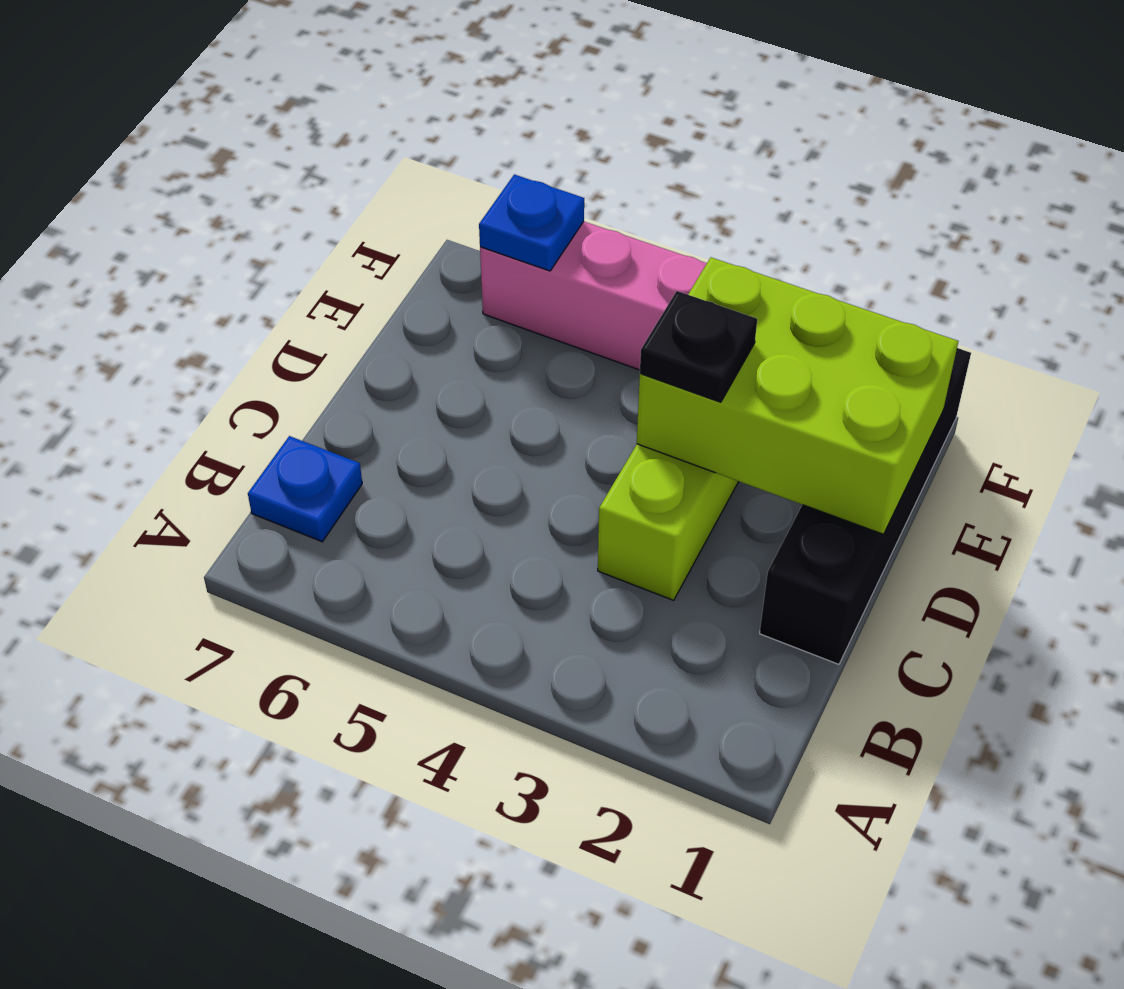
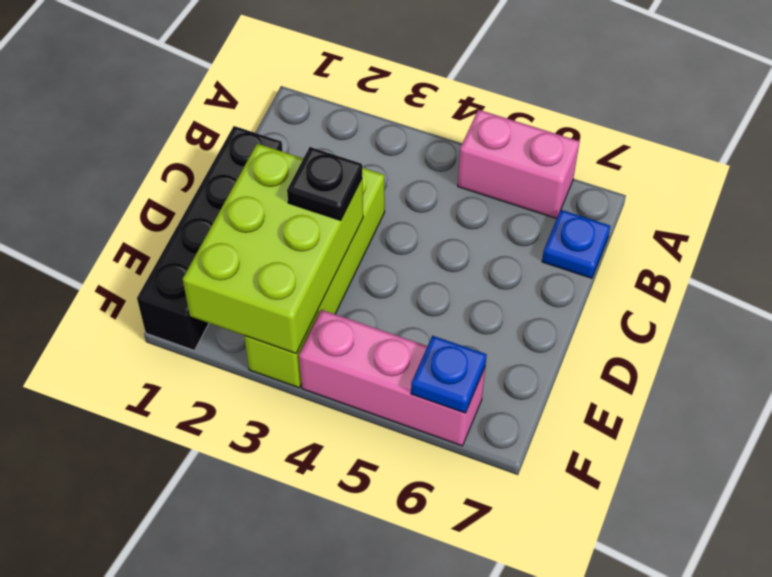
none -> pink brick A5:A6 level 1
lime brick D1:E3 level 2 -> lime brick D2:F3 level 2

